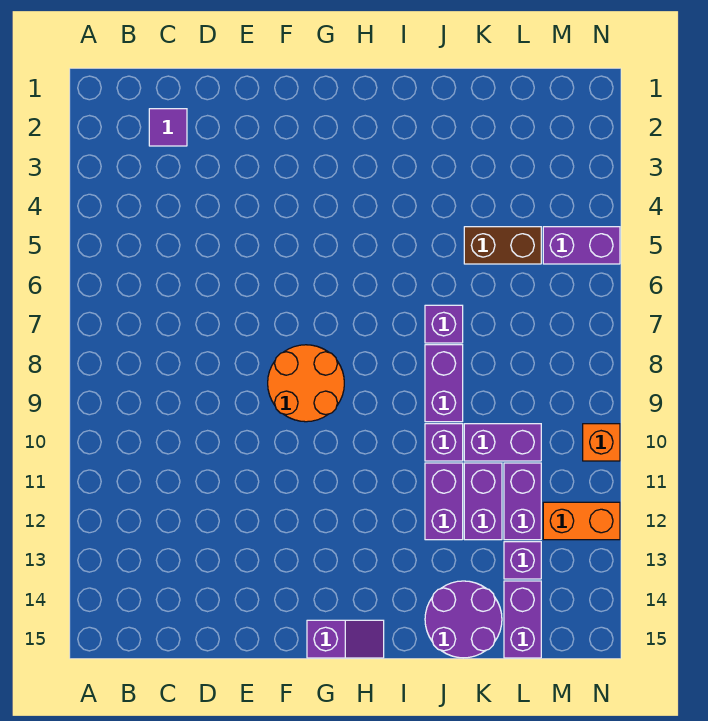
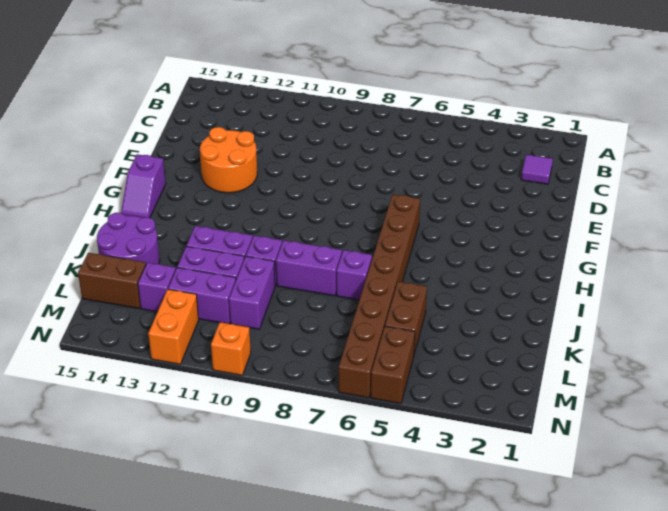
orange round brick F8:G9 level 1 -> orange round brick E12:F13 level 1
none -> brown brick G6:N6 level 1
purple brick L14:L15 level 1 -> brown brick L14:L15 level 1
purple brick M5:N5 level 1 -> brown brick M5:N5 level 1

